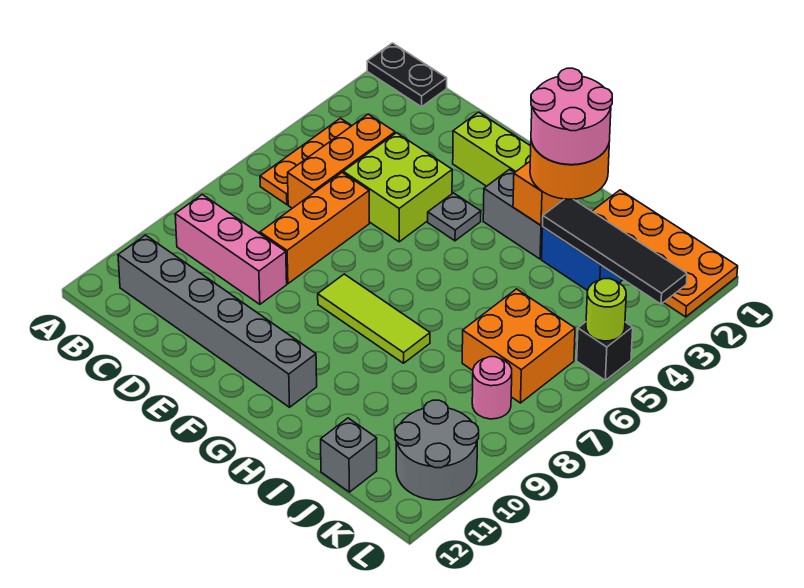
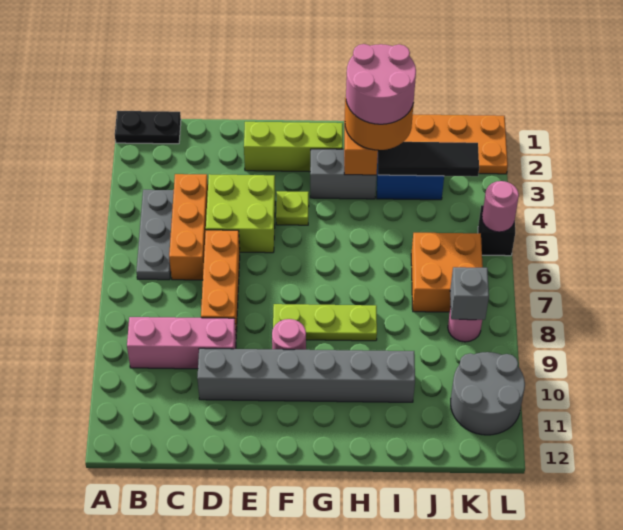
orange plate B4:B6 level 1 -> grey plate B4:B6 level 1
grey brick B11:G11 level 1 -> grey brick D10:I10 level 1
grey plate F4 level 1 -> lime plate F4 level 1
lime tile F8:H8 level 1 -> lime plate F8:H8 level 1
none -> pink round brick F9 level 1
black tile I3:L3 level 2 -> black tile I3:K3 level 2
grey brick J12 level 1 -> grey brick K8 level 2
lime round brick L5 level 2 -> pink round brick L5 level 2

